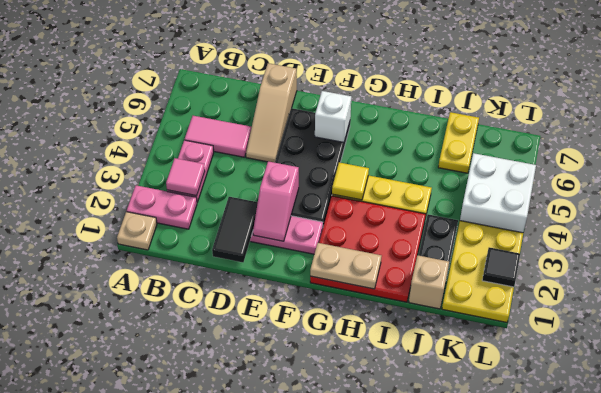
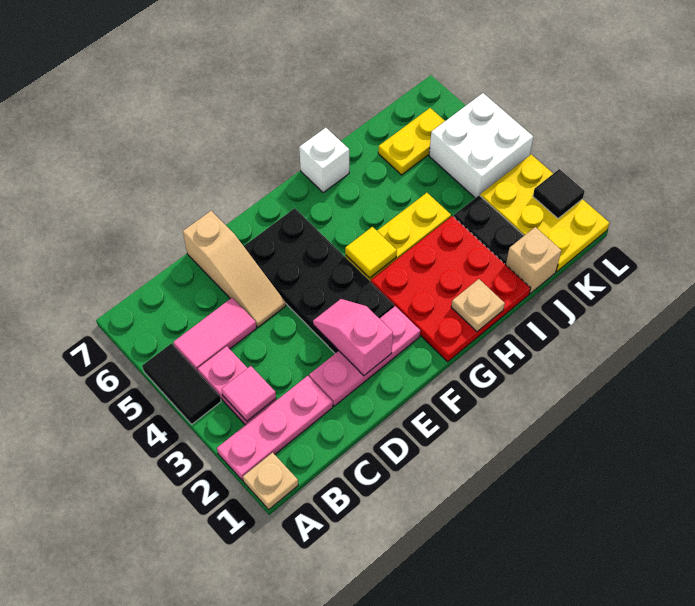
pink plate A2:B2 level 1 -> pink plate A2:C2 level 1
black tile D1:D2 level 2 -> black tile A4:A5 level 1
pink slope E2:E3 level 2 top 3 -> pink slope E2:E3 level 2 top 2
white brick F6 level 2 -> white brick H7 level 1
tan plate G1:H1 level 2 -> tan plate H1 level 2
yellow plate J6:J7 level 1 -> yellow plate J6:K6 level 1

